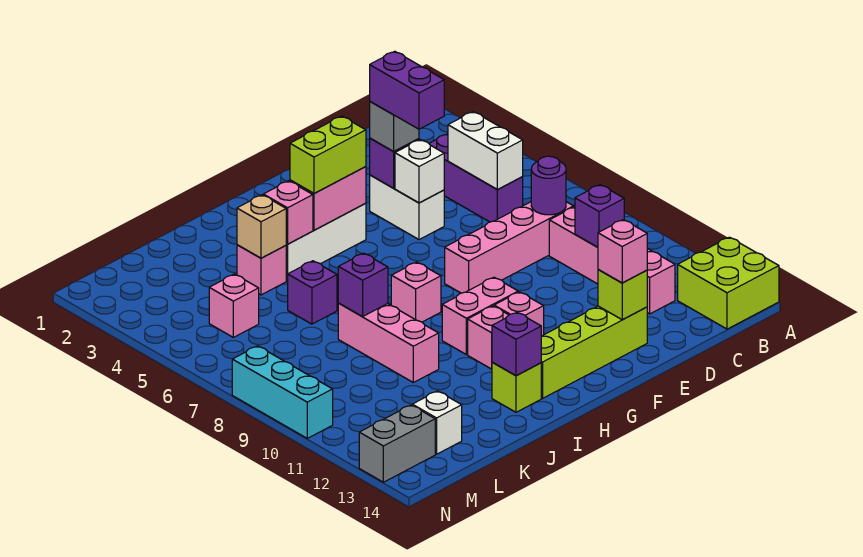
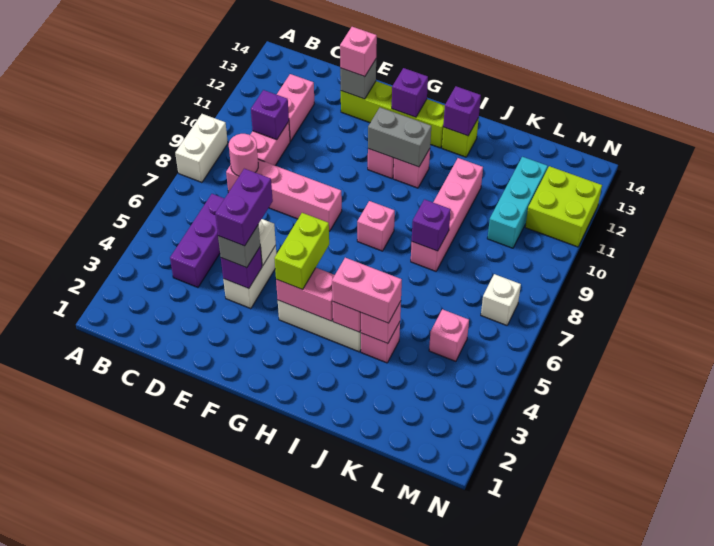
lime brick A13:B14 level 1 -> lime brick M11:N12 level 1
white brick C5:C6 level 2 -> white brick A8:A9 level 1
purple round brick C8 level 2 -> pink round brick C8 level 2
lime brick E13 level 2 -> grey brick E13 level 2
lime brick G4:H4 level 3 -> lime brick G4:G5 level 3
pink brick G10:H10 level 1 -> pink brick I4:J4 level 3
tan brick J4 level 2 -> pink brick J4 level 2
purple brick J6 level 1 -> purple brick G13 level 2
pink brick J8:J10 level 1 -> pink brick J8:J11 level 1
white brick L13 level 1 -> white brick M7 level 1
grey brick M13:N13 level 1 -> grey brick G11:H11 level 2
cyan brick N8:N10 level 1 -> cyan brick L10:L12 level 1

